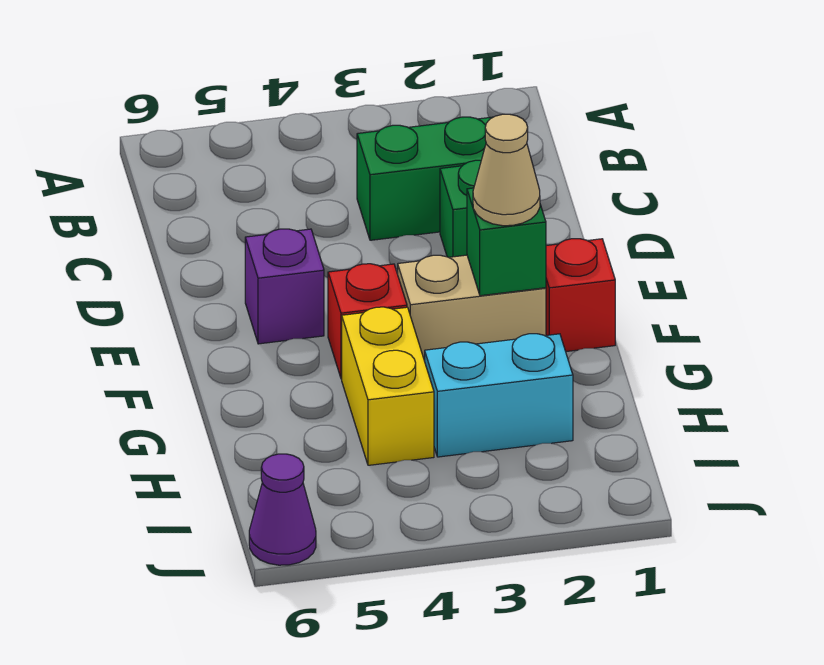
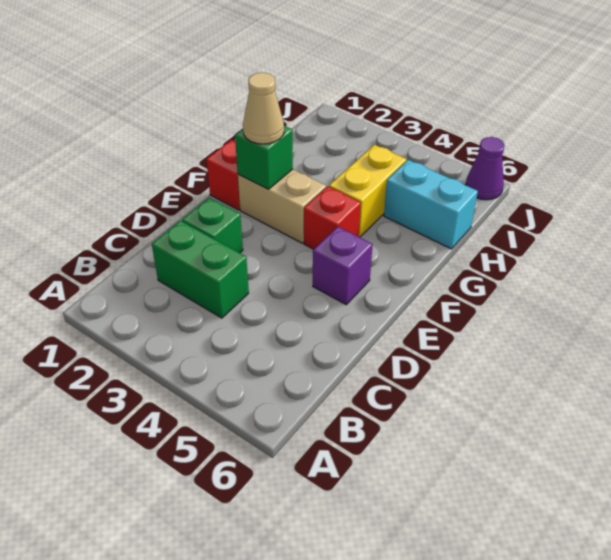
cyan brick H2:H3 level 1 -> cyan brick H5:H6 level 1

